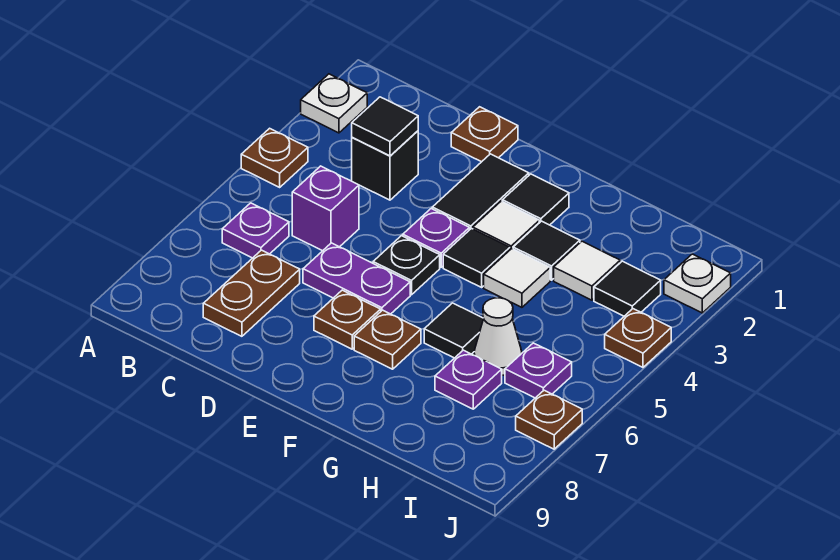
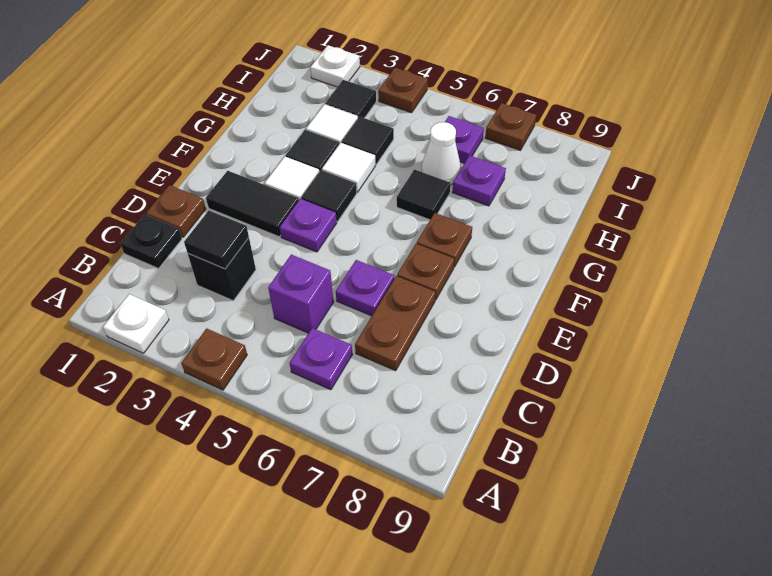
brown plate C7:C8 level 1 -> brown plate C7:D7 level 1
purple plate D6:E6 level 1 -> purple plate D6 level 1
black plate E5 level 1 -> black plate C1 level 1
black tile F2 level 1 -> black tile H4 level 1

